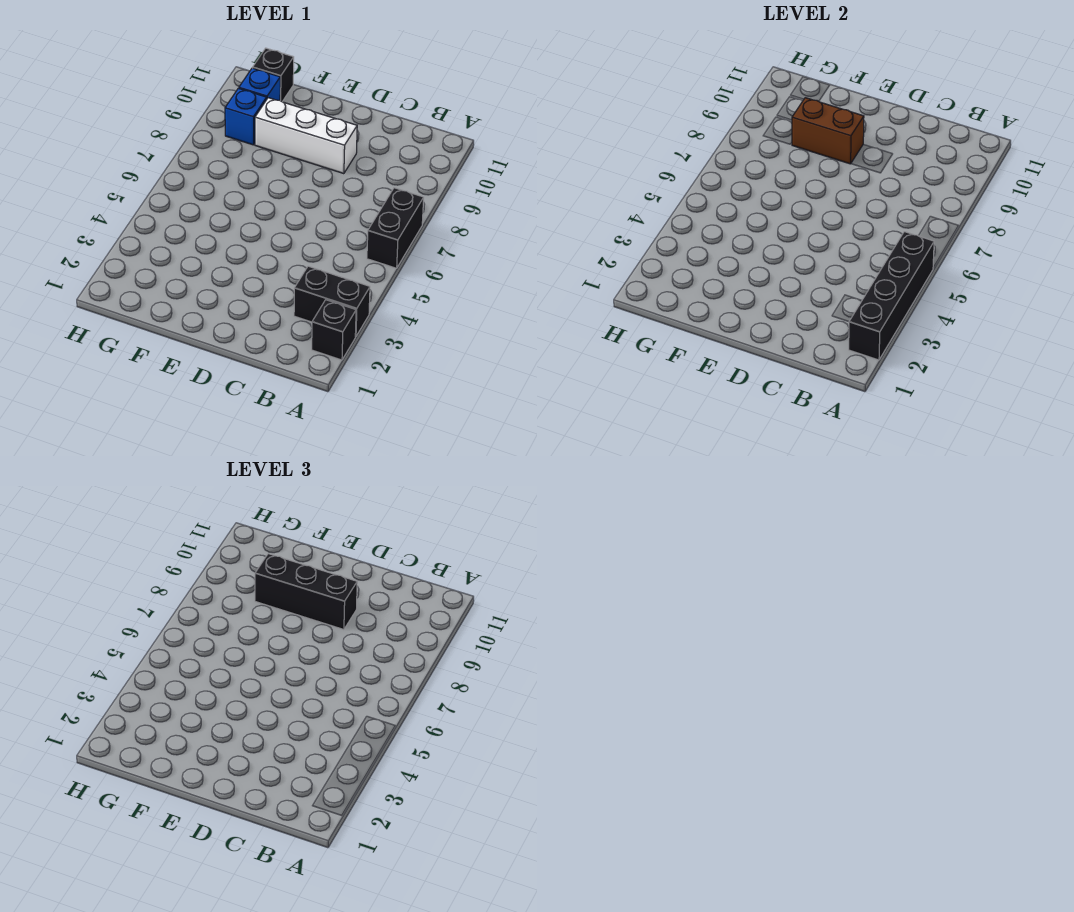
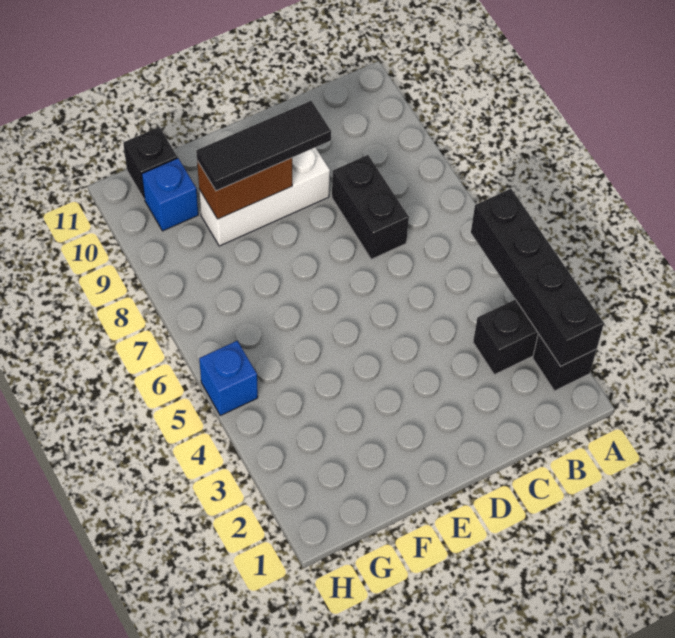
black brick A6:A7 level 1 -> black brick C7:C8 level 1
black brick D9:F9 level 3 -> black tile D9:F9 level 3
blue brick G9 level 1 -> blue brick H5 level 1

